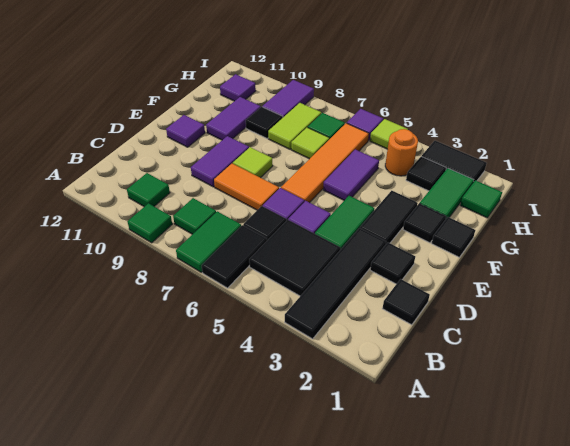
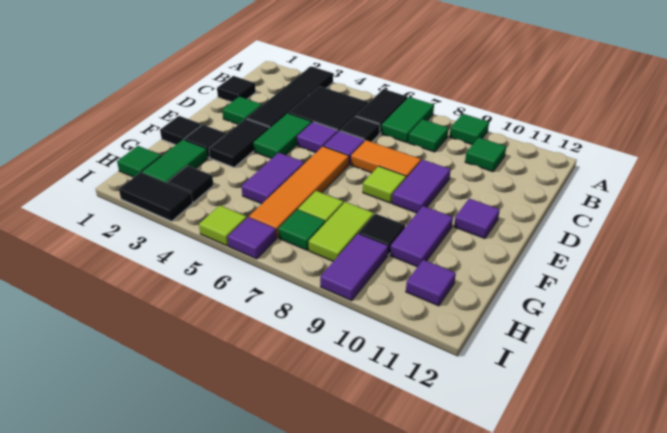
black tile D2 level 1 -> green tile D2 level 1
orange round brick H4 level 1 -> none

